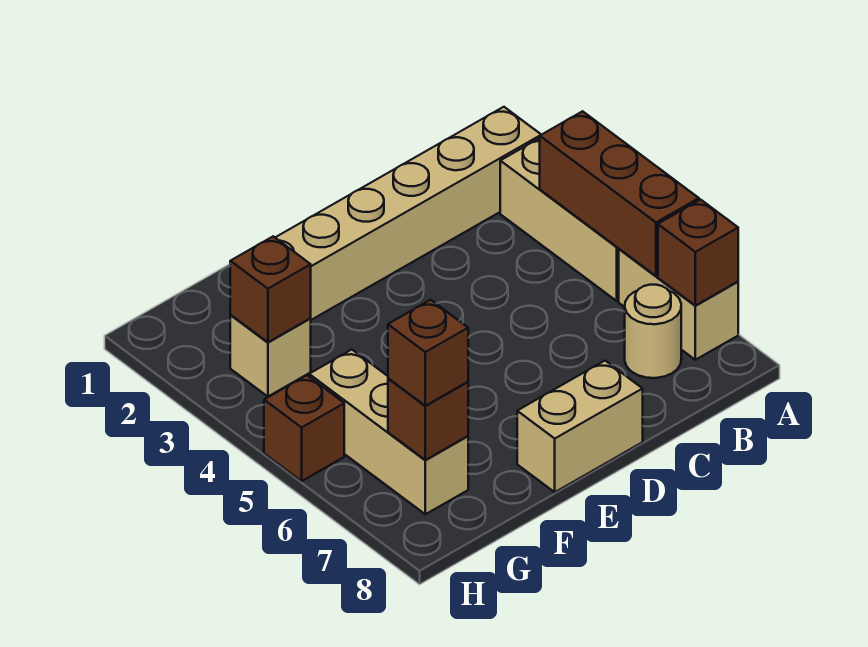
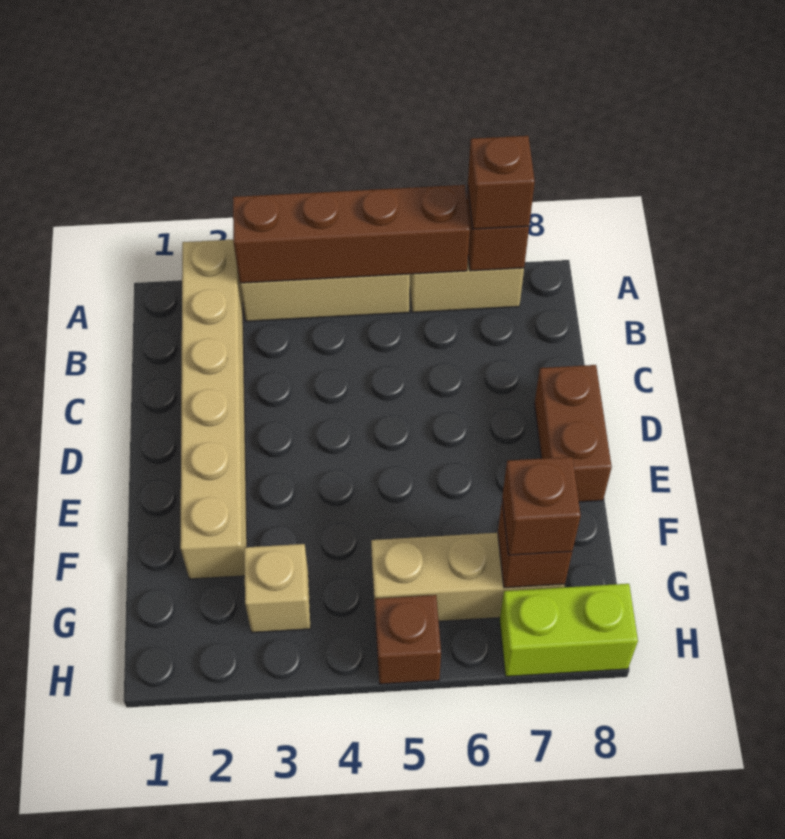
brown brick A4:A6 level 2 -> brown brick A3:A6 level 2
tan round brick B7 level 1 -> none
tan brick D8:E8 level 1 -> brown brick D8:E8 level 1
brown brick G3 level 2 -> brown brick A7 level 3
none -> lime brick H7:H8 level 1

